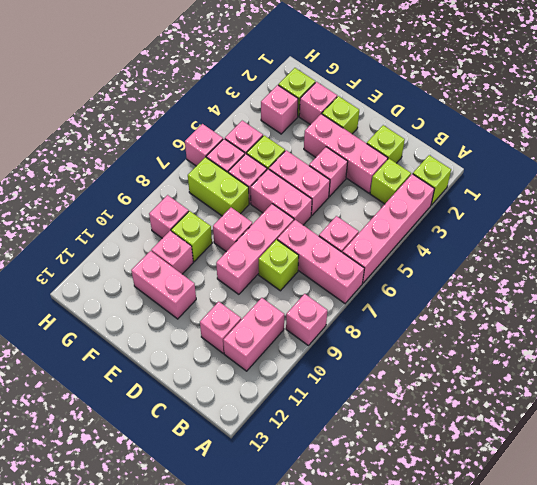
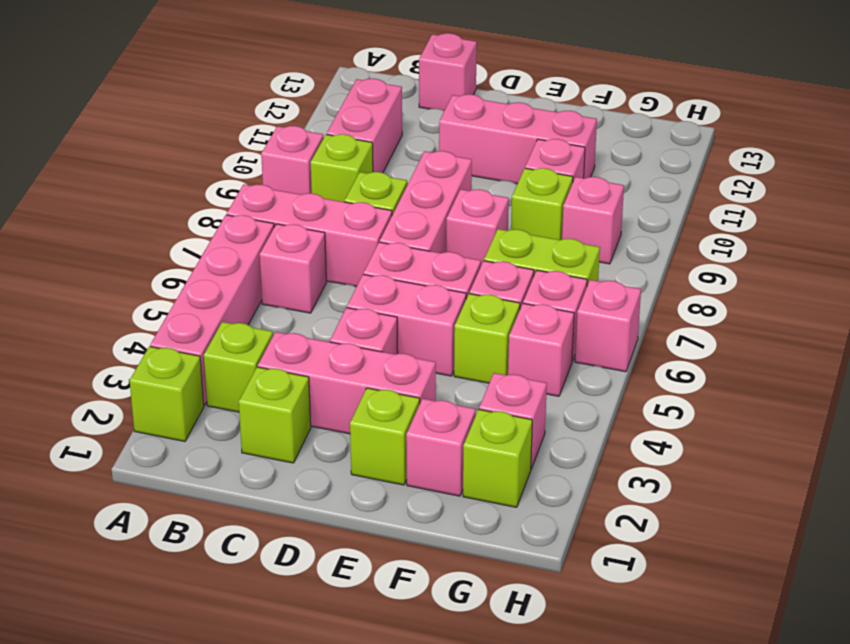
none -> lime brick B9 level 1
pink brick C11 level 1 -> pink brick C13 level 1
pink brick E11:F11 level 1 -> pink brick D11:F11 level 1

